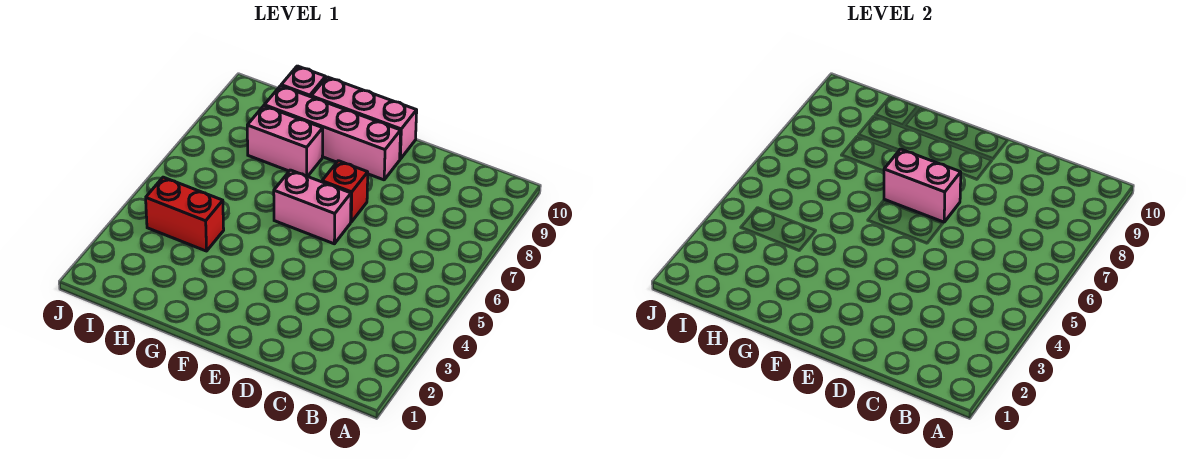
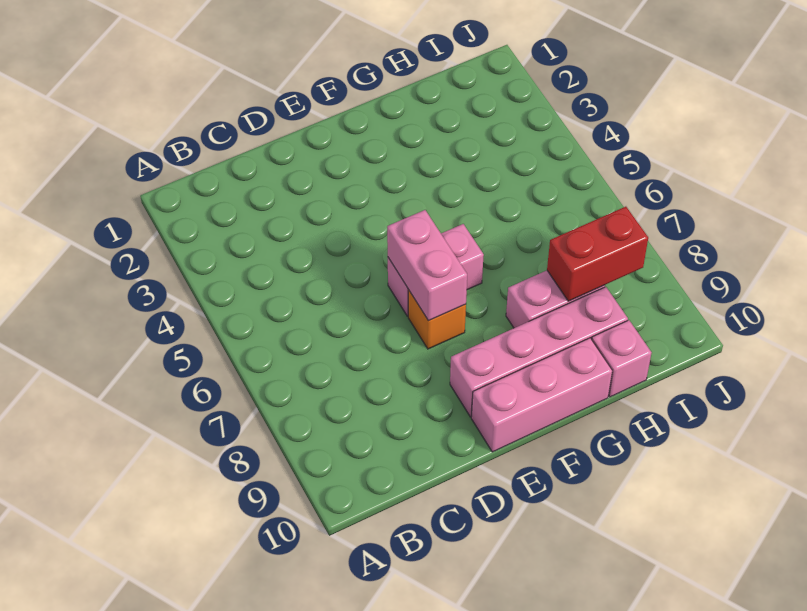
red brick E7 level 1 -> orange brick E7 level 1
pink brick E7:F7 level 2 -> pink brick E6:E7 level 2
red brick H4:I4 level 1 -> red brick H8:I8 level 2

